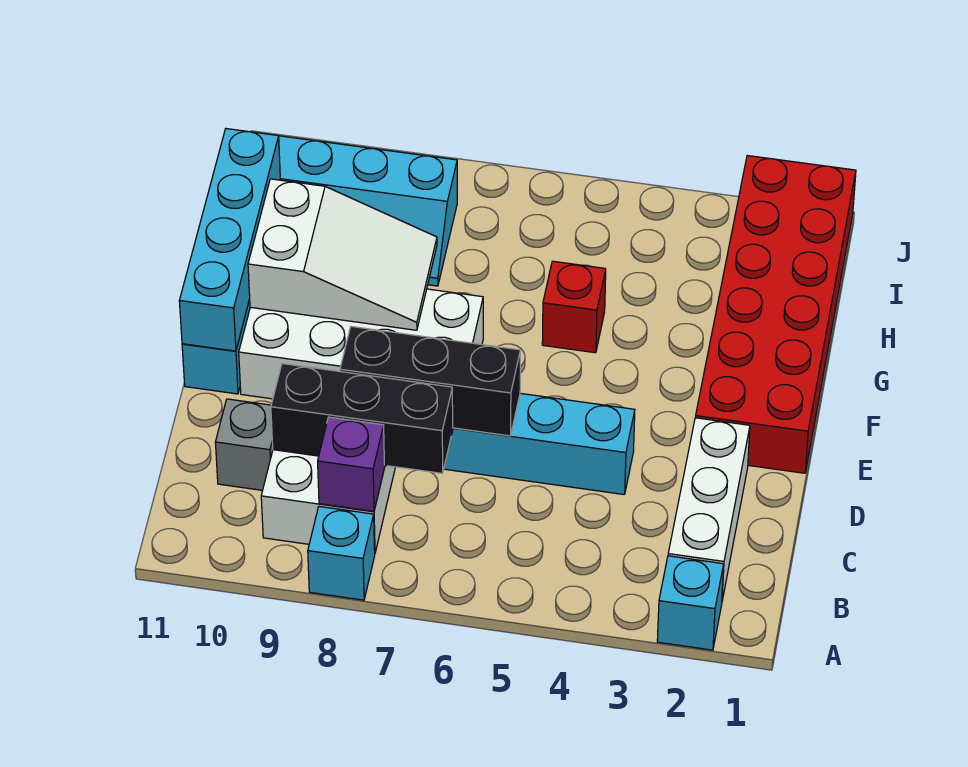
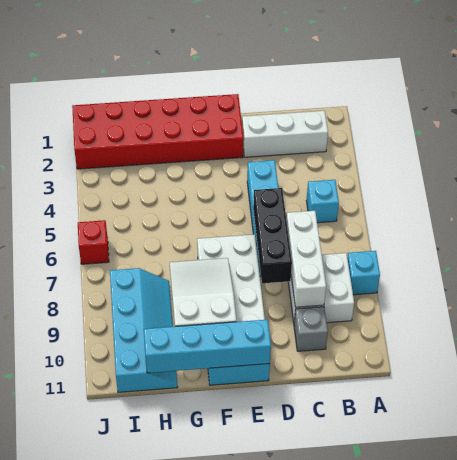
cyan brick A2 level 1 -> cyan brick B5 level 1
purple brick B8 level 2 -> none
black brick C7:C9 level 2 -> white brick C7:C9 level 2
red brick G5 level 1 -> red brick J6 level 1

